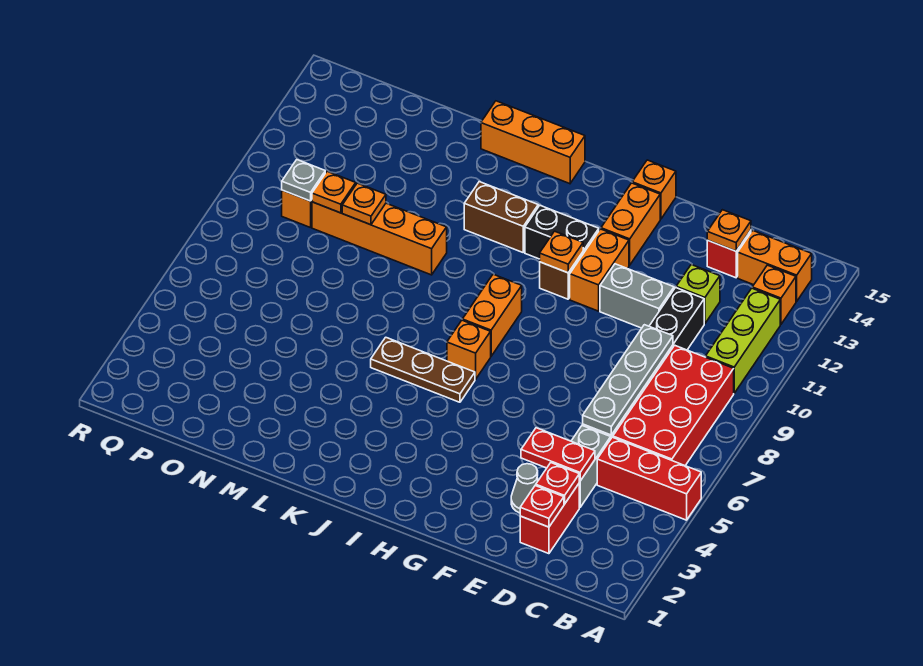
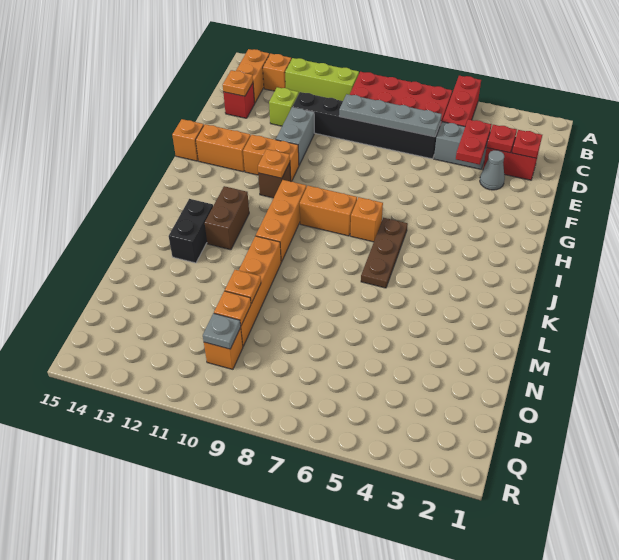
black brick H12:I12 level 1 -> black brick K13:L13 level 1
orange brick J15:L15 level 1 -> orange brick I10:K10 level 1

